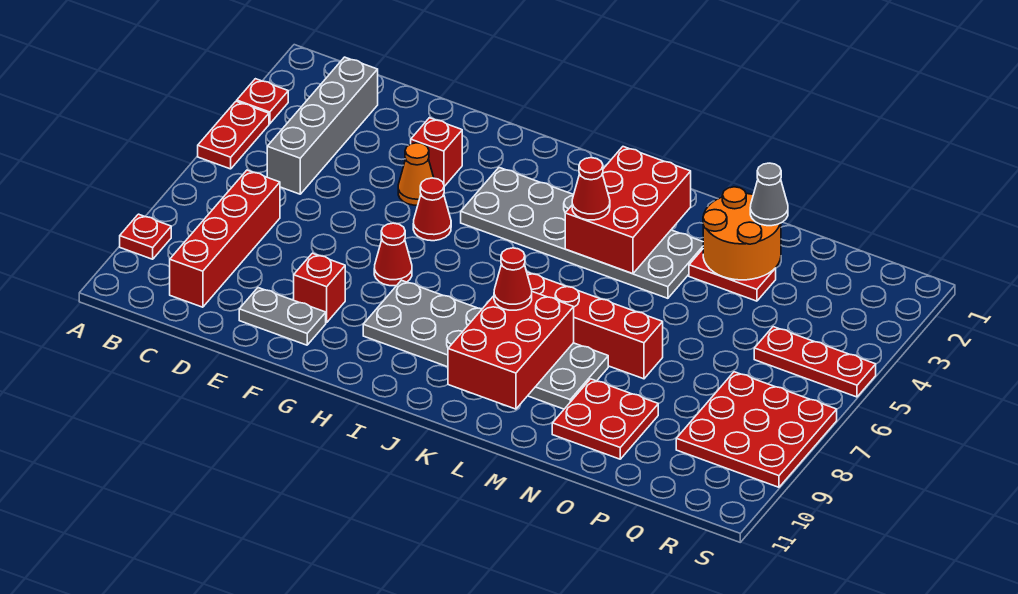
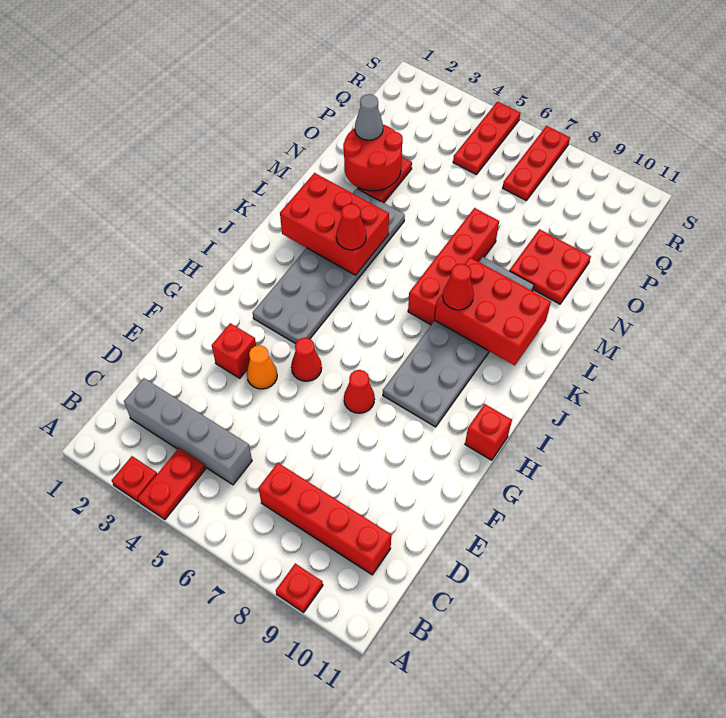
red plate A4:A5 level 1 -> red plate A4:B4 level 1
grey plate E10:F10 level 1 -> none
red brick F9 level 1 -> red brick H11 level 1
orange round brick N2:O3 level 2 -> red round brick N2:O3 level 2
red plate Q7:S9 level 1 -> red plate Q7:S7 level 1

